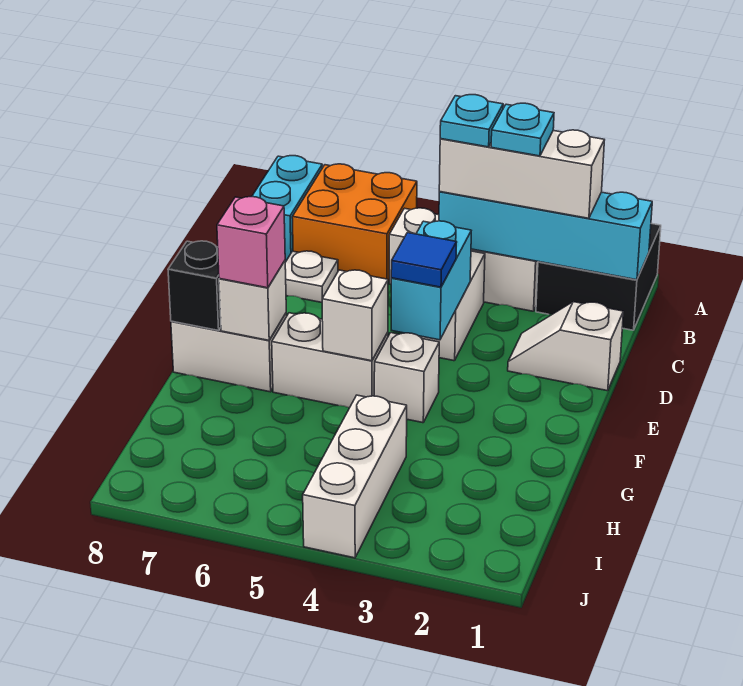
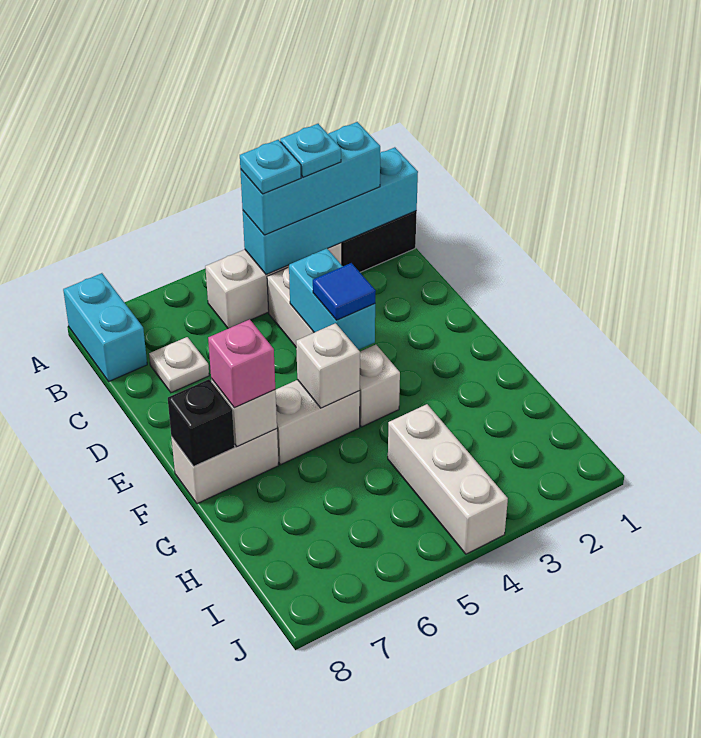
orange brick A6:B7 level 1 -> none
white brick B2:B4 level 3 -> cyan brick B2:B4 level 3
white slope D1:D2 level 1 top 1 -> none

